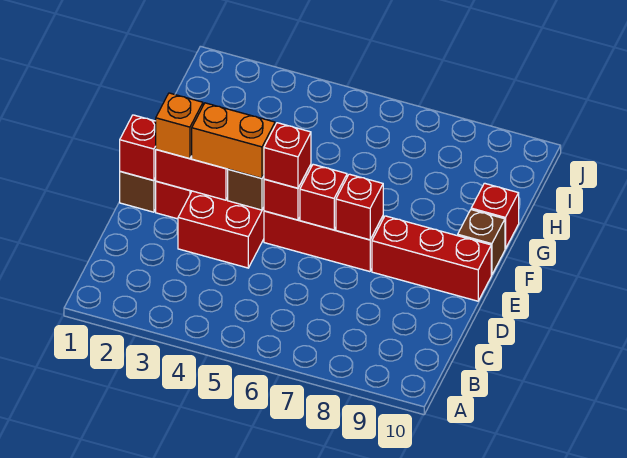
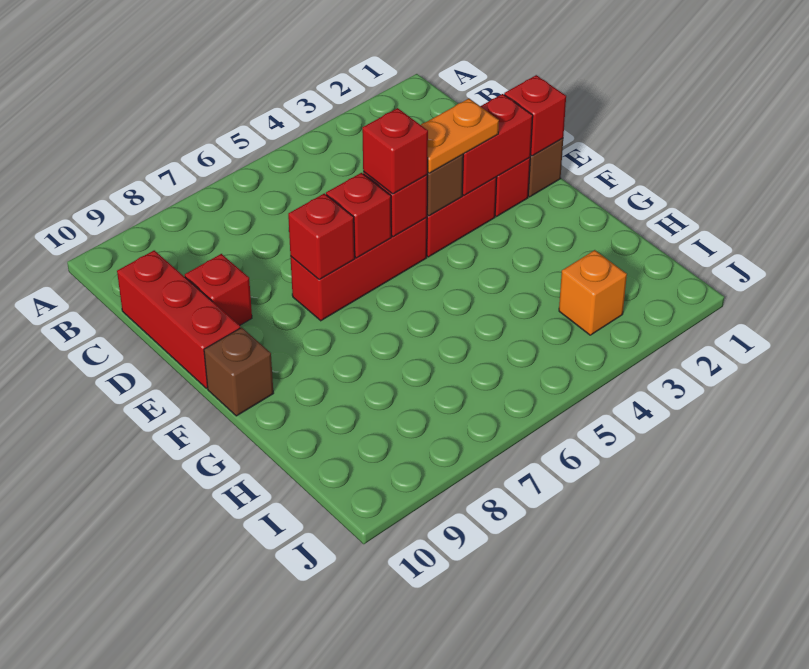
orange brick E2 level 3 -> orange brick I3 level 1
orange brick E3:E4 level 3 -> orange plate E3:E4 level 3
red brick E8:E10 level 1 -> red brick C10:E10 level 1
red brick G10 level 1 -> red brick D9 level 1

